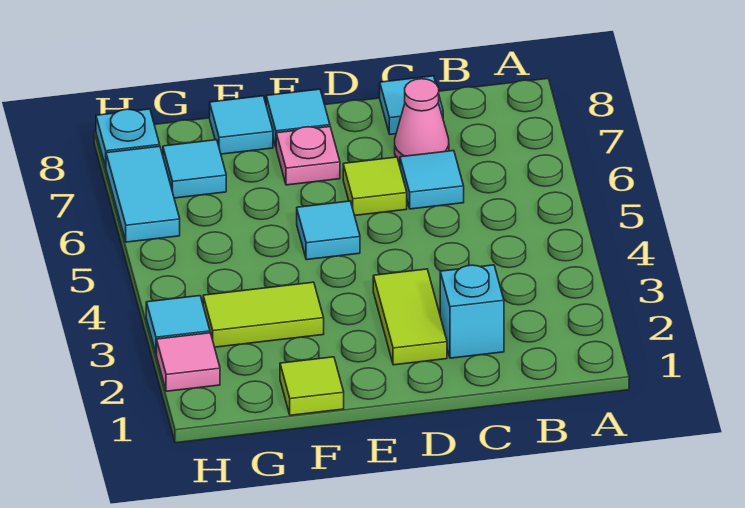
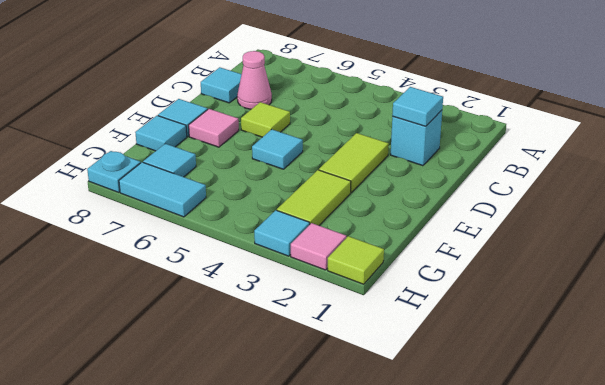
cyan tile C6 level 1 -> cyan tile C2 level 2
lime tile D2:D3 level 1 -> lime tile D3:E3 level 1
pink plate E7 level 1 -> pink tile E7 level 1
lime tile F1 level 1 -> lime tile H1 level 1

